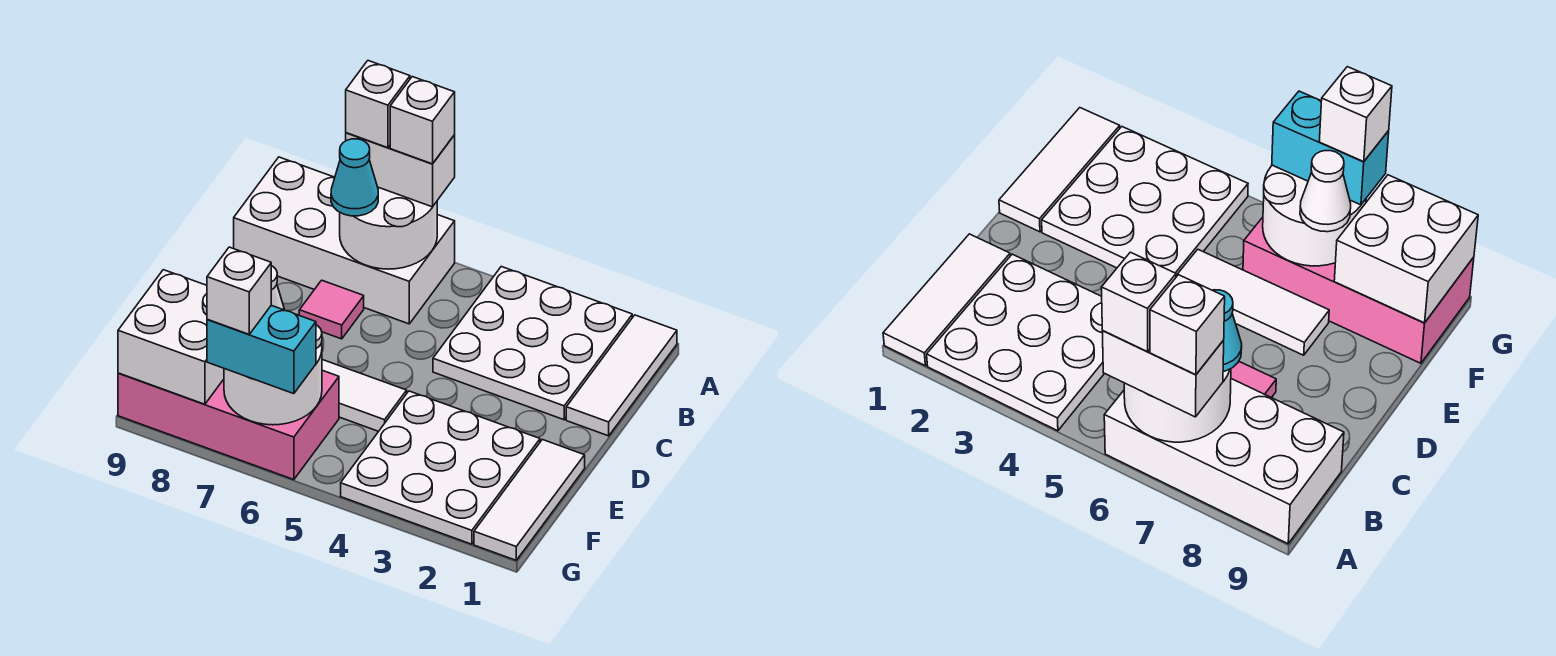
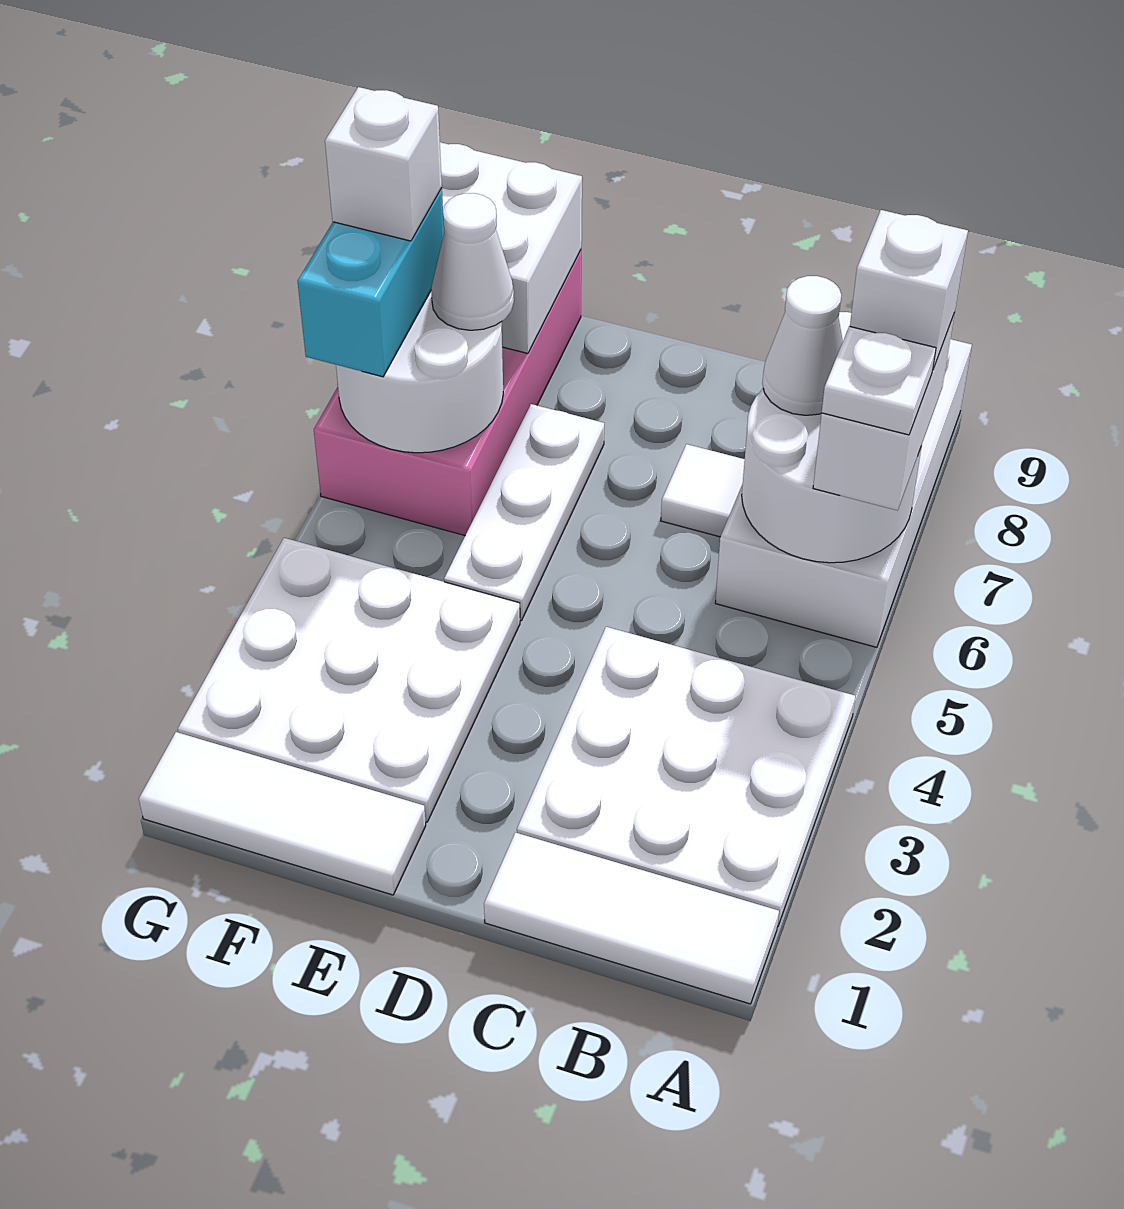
white brick A6 level 4 -> white plate A6 level 4
cyan cone B7 level 3 -> white cone B7 level 3
pink tile C7 level 1 -> white tile C7 level 1
white tile E5:E7 level 1 -> white plate E5:E7 level 1

